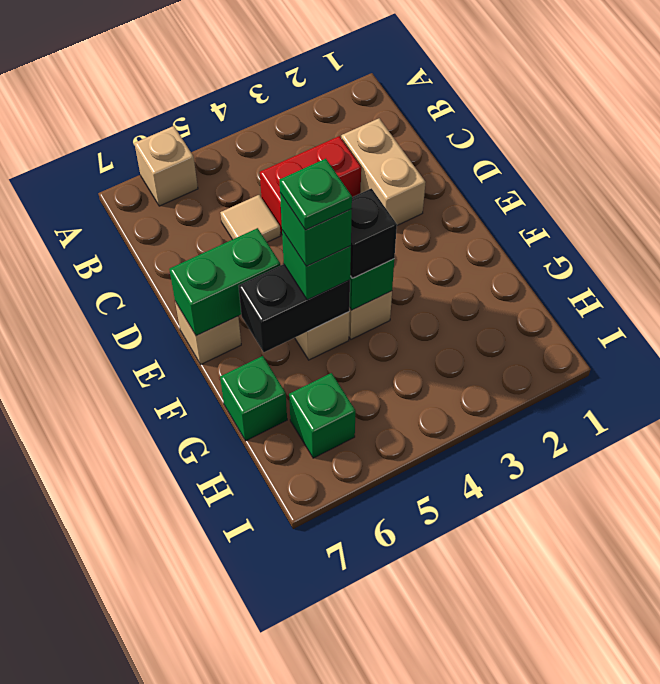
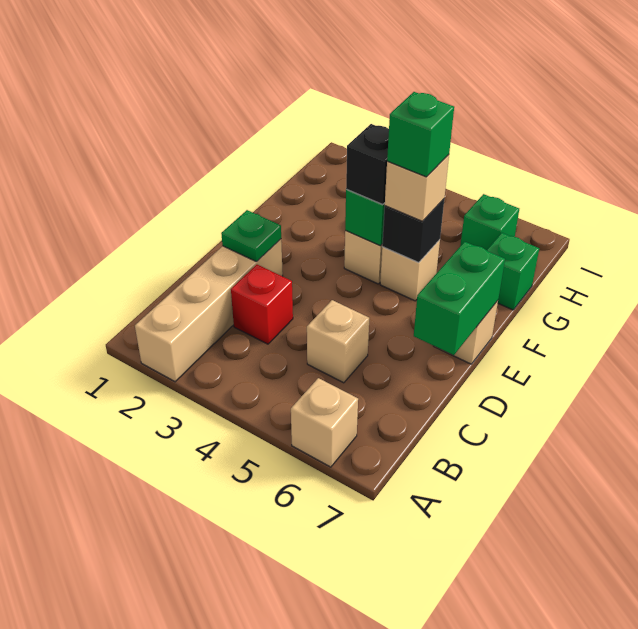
tan brick C2:D2 level 1 -> tan brick A2:D2 level 1
red brick C3:C4 level 1 -> red brick C3 level 1
tan tile C5 level 1 -> tan brick C5 level 1
green brick E6:E7 level 2 -> green brick D7:E7 level 2
black brick F5:F6 level 2 -> black brick F5 level 2
green brick F5 level 3 -> tan brick F5 level 3
green plate F5 level 5 -> green plate D2 level 2

